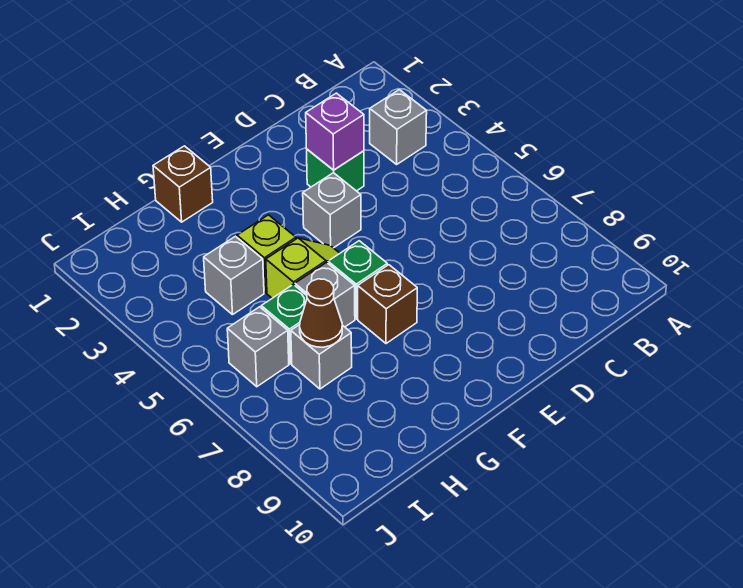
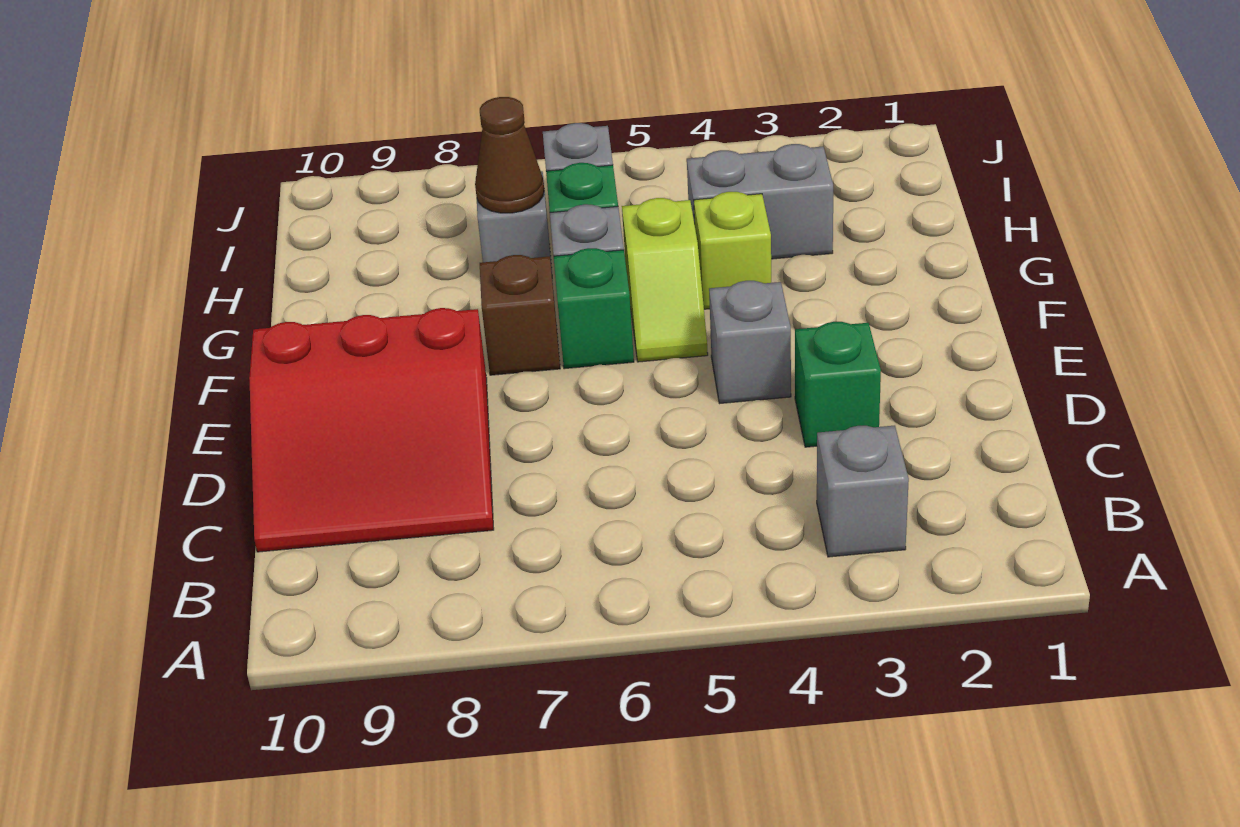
none -> red slope C8:E10 level 1 top E
purple brick D3 level 2 -> none
brown brick G1 level 1 -> none
grey brick H4 level 1 -> grey brick H3:H4 level 1

